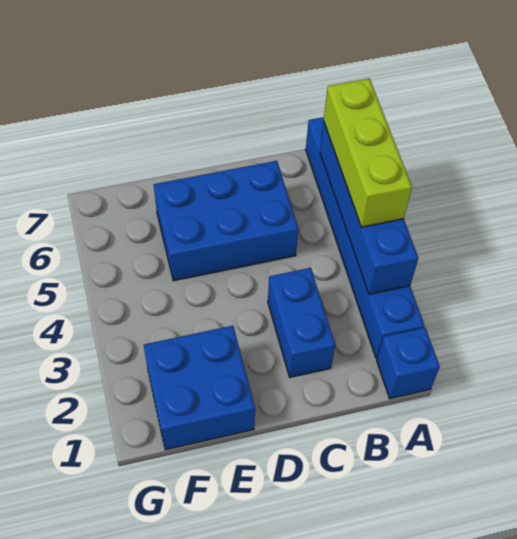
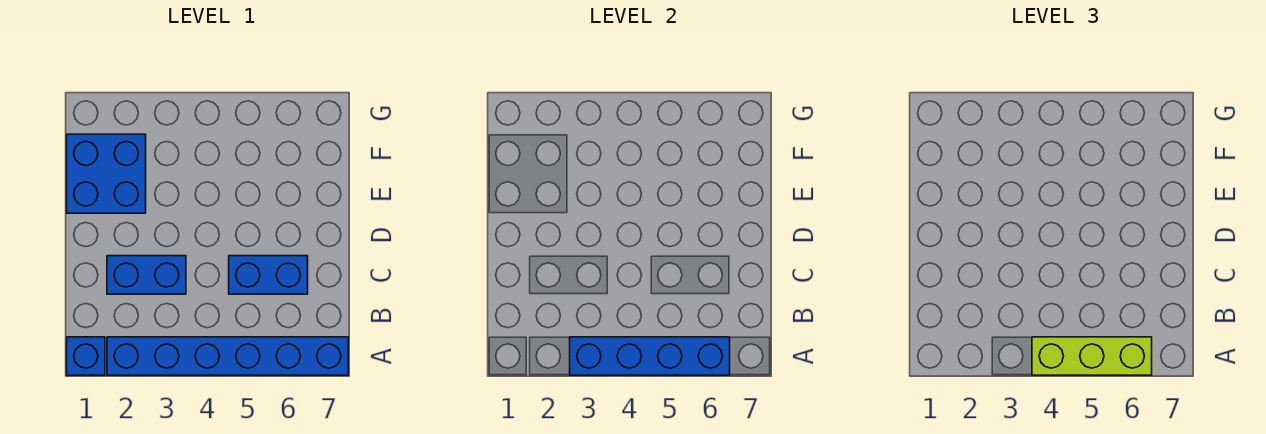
blue brick C5:E6 level 1 -> blue brick C5:C6 level 1

